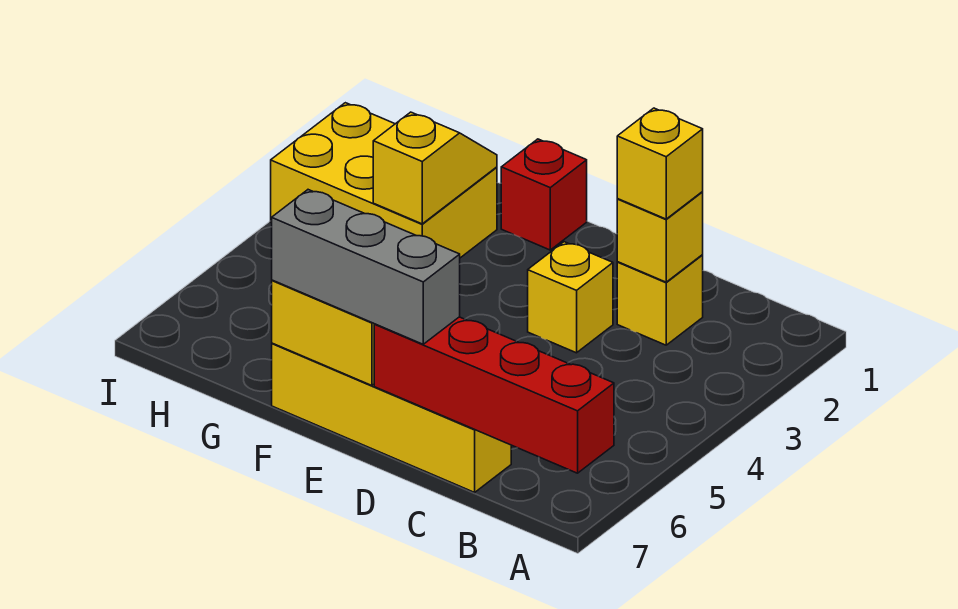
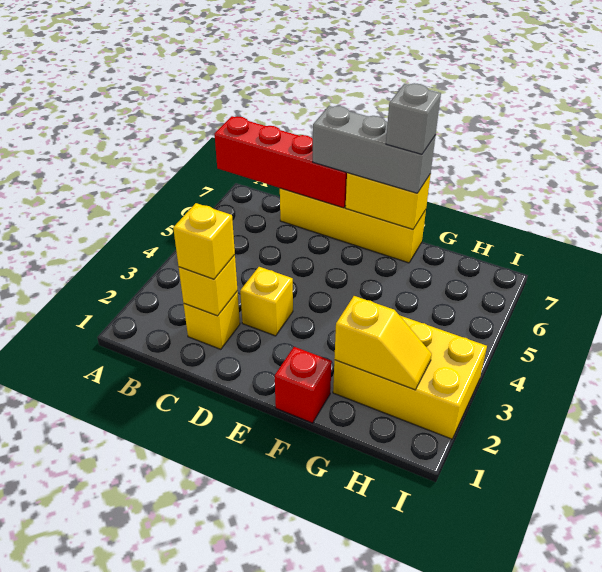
none -> grey brick F7 level 4
yellow slope G2:G3 level 2 top 3 -> yellow slope G2:H2 level 2 top G

